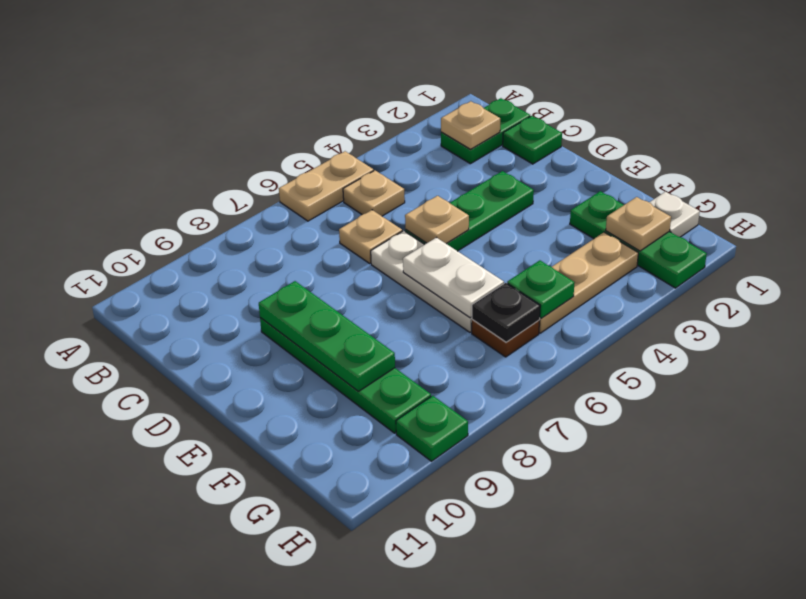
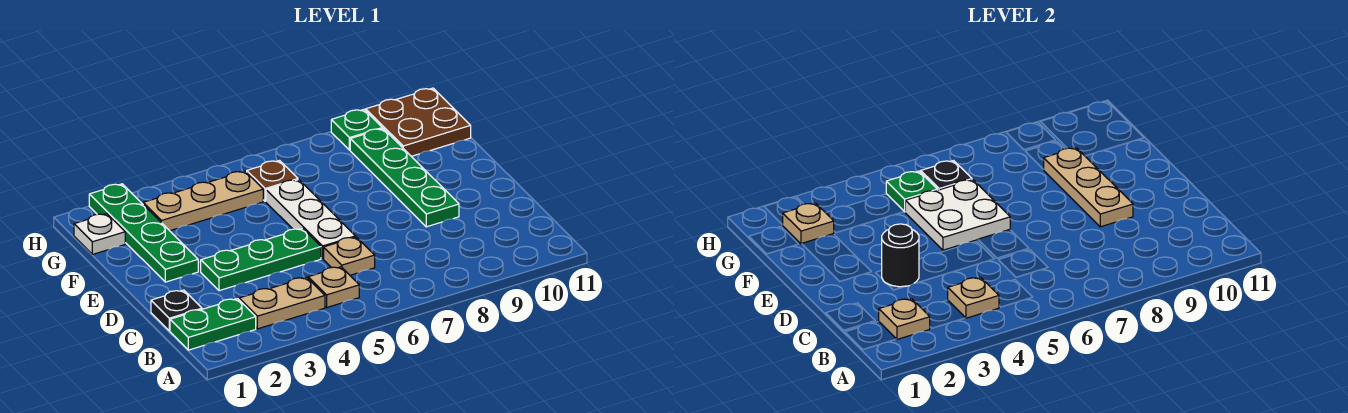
tan plate A5:A6 level 1 -> tan plate B3:B4 level 1
green plate C1 level 1 -> black plate C1 level 1
none -> black round brick D3 level 2
tan plate D5 level 2 -> tan plate B4 level 2
green plate D9:F9 level 2 -> tan plate D9:F9 level 2
white plate E6:F6 level 2 -> white plate E5:F6 level 2
green plate F2:H2 level 1 -> green plate E2:H2 level 1
none -> brown plate G10:H11 level 1

